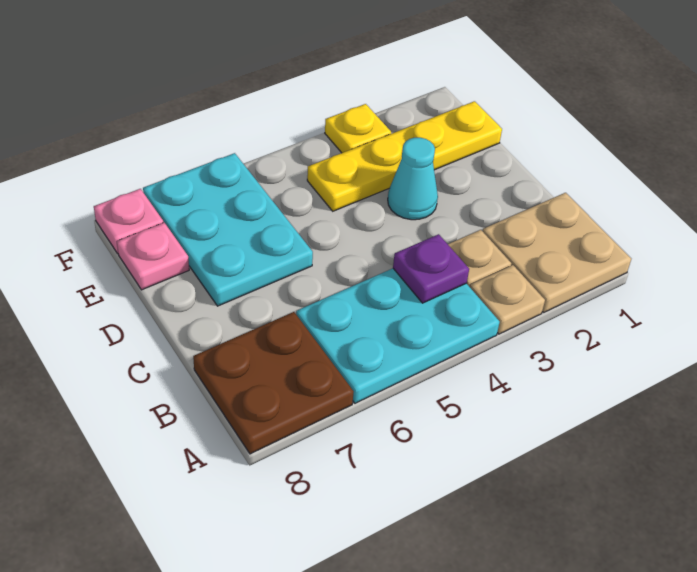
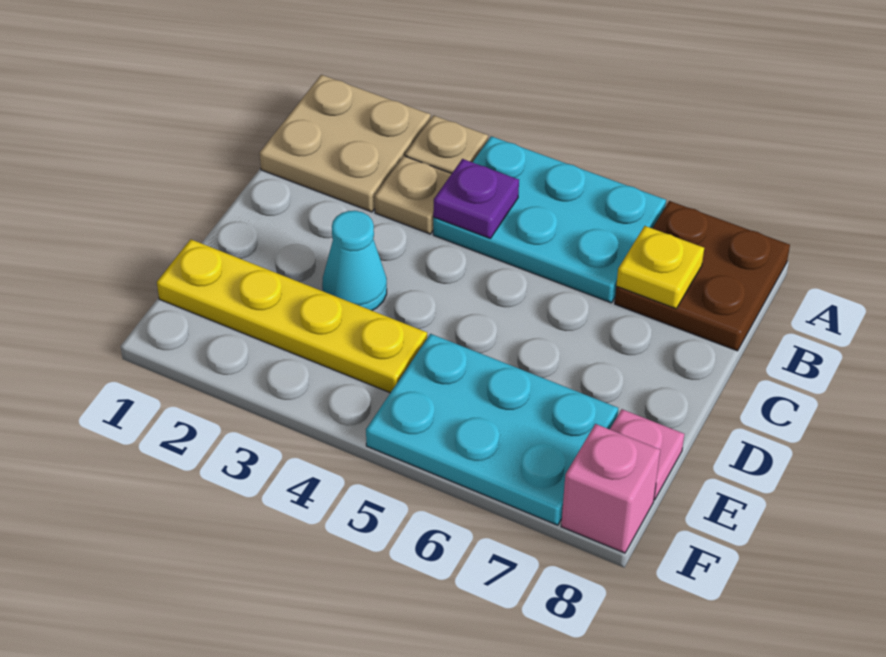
cyan plate D6:F7 level 1 -> cyan plate E5:F7 level 1
yellow plate F3 level 1 -> yellow plate B7 level 2
pink plate F8 level 1 -> pink brick F8 level 1

